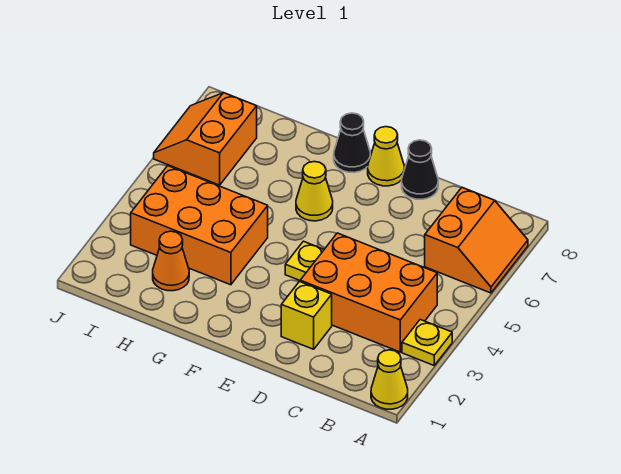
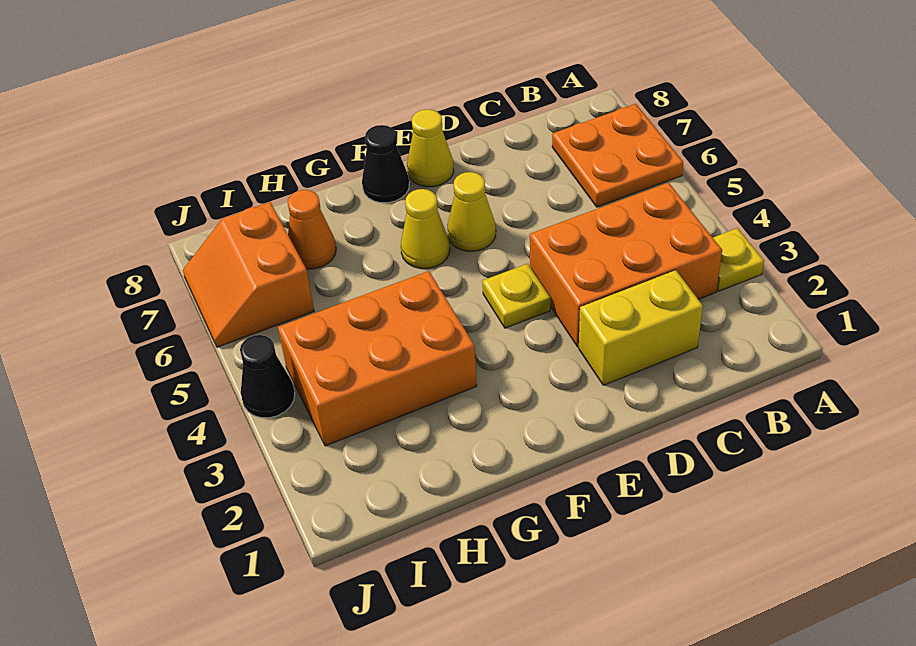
yellow cone A1 level 1 -> yellow cone E6 level 1
orange slope A6:B7 level 1 top B -> orange plate A6:B7 level 1
yellow brick D2 level 1 -> yellow brick C2:D2 level 1
black cone D8 level 1 -> black cone J4 level 1
orange cone H2 level 1 -> orange cone H7 level 1

